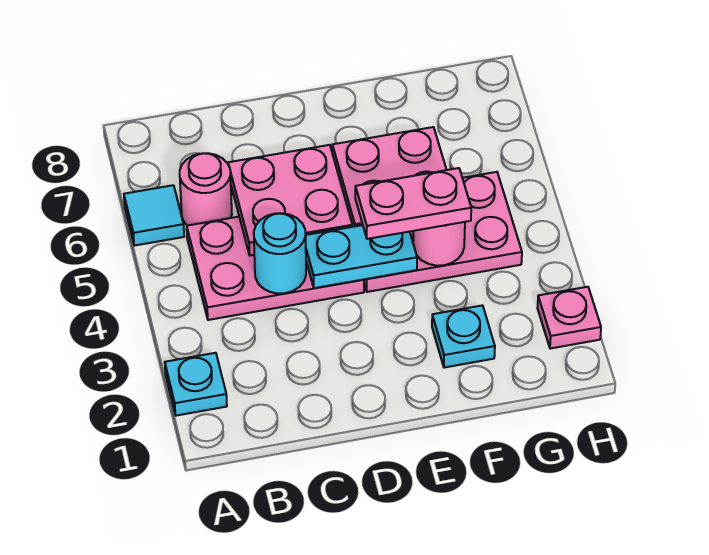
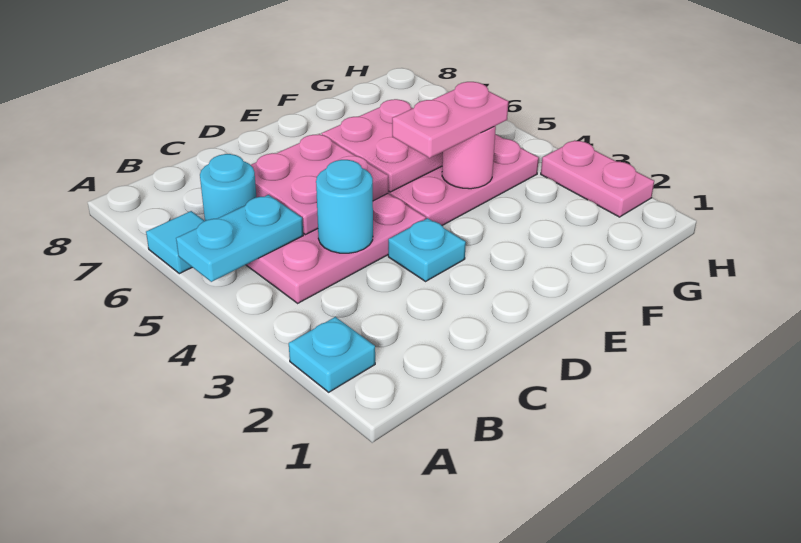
pink round brick B6 level 1 -> cyan round brick B6 level 1
cyan plate D4:E4 level 2 -> cyan plate A5:B5 level 2
cyan plate F2 level 1 -> cyan plate D3 level 1
pink plate H2 level 1 -> pink plate H2:H3 level 1

